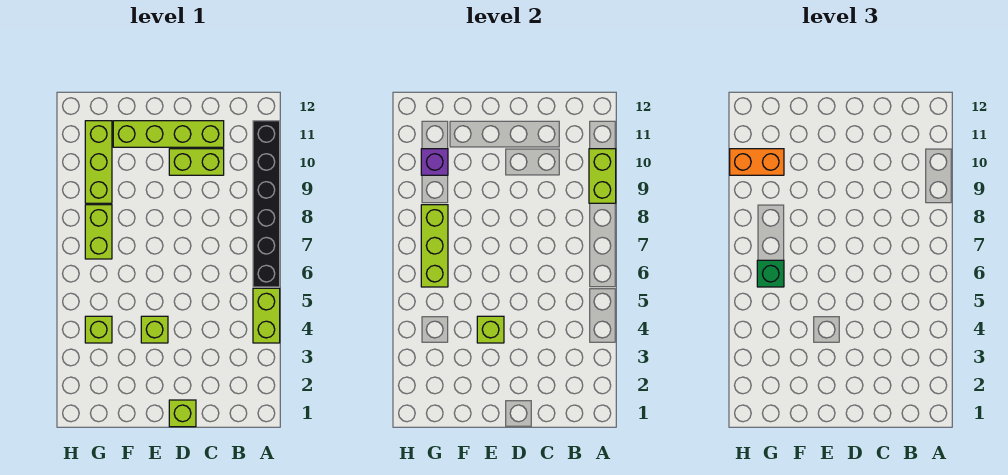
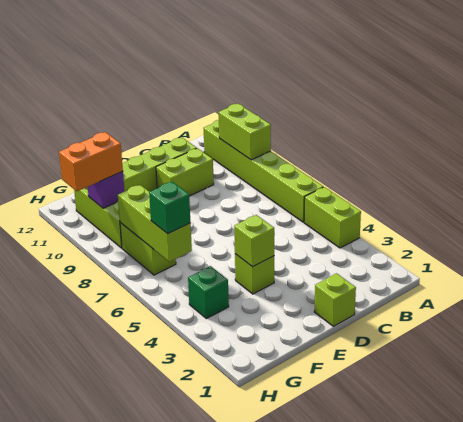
black brick A6:A11 level 1 -> lime brick A6:A11 level 1
lime brick G4 level 1 -> green brick G4 level 1

